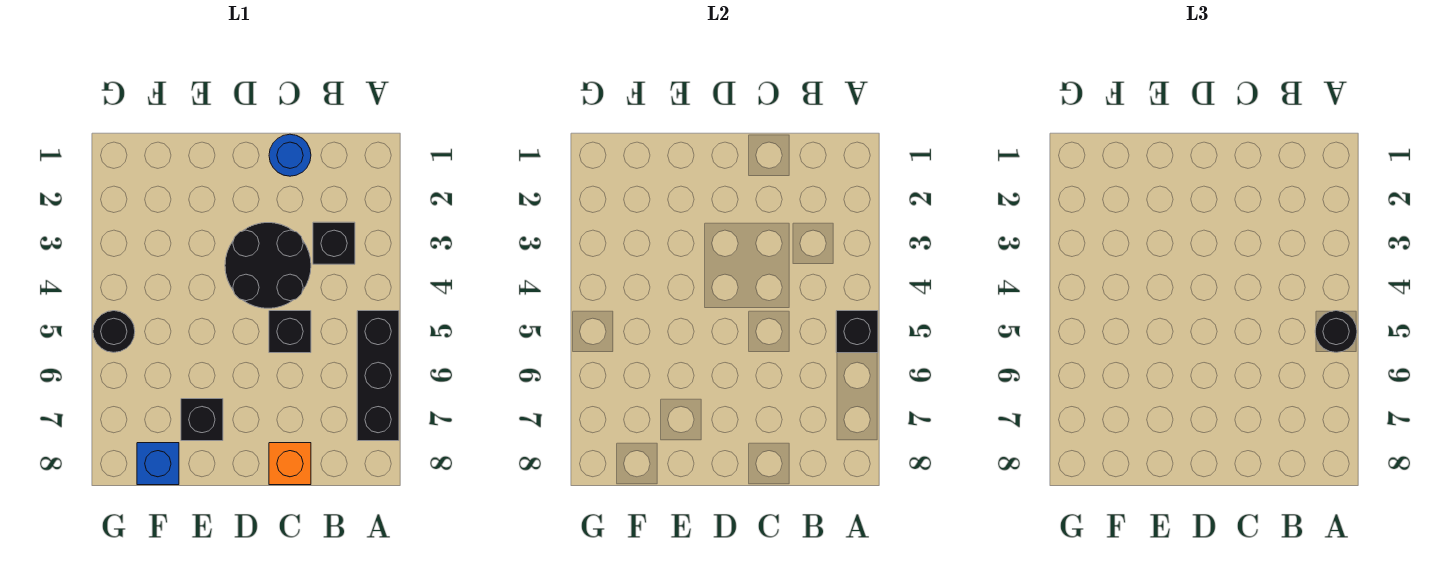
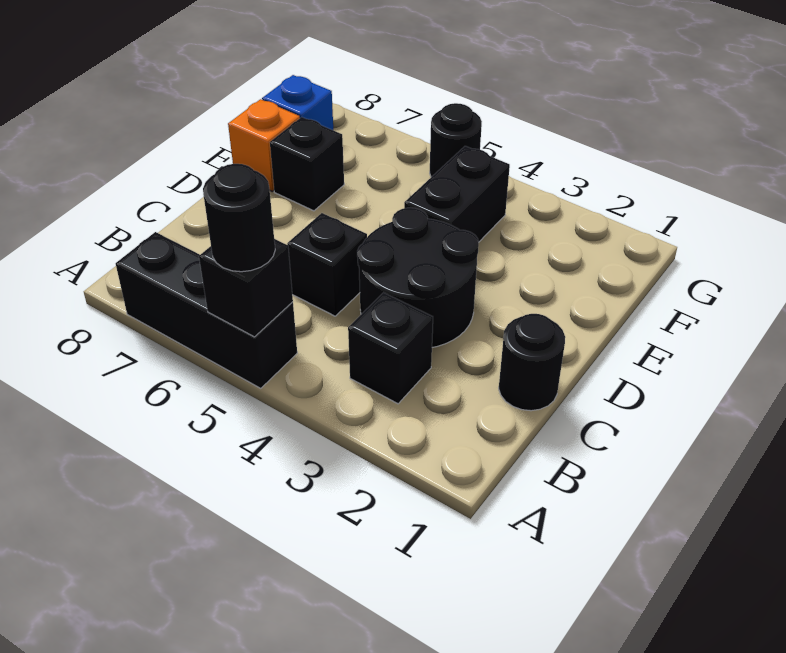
blue round brick C1 level 1 -> black round brick C1 level 1
orange brick C8 level 1 -> orange brick E8 level 1
none -> black brick E4:F4 level 1

